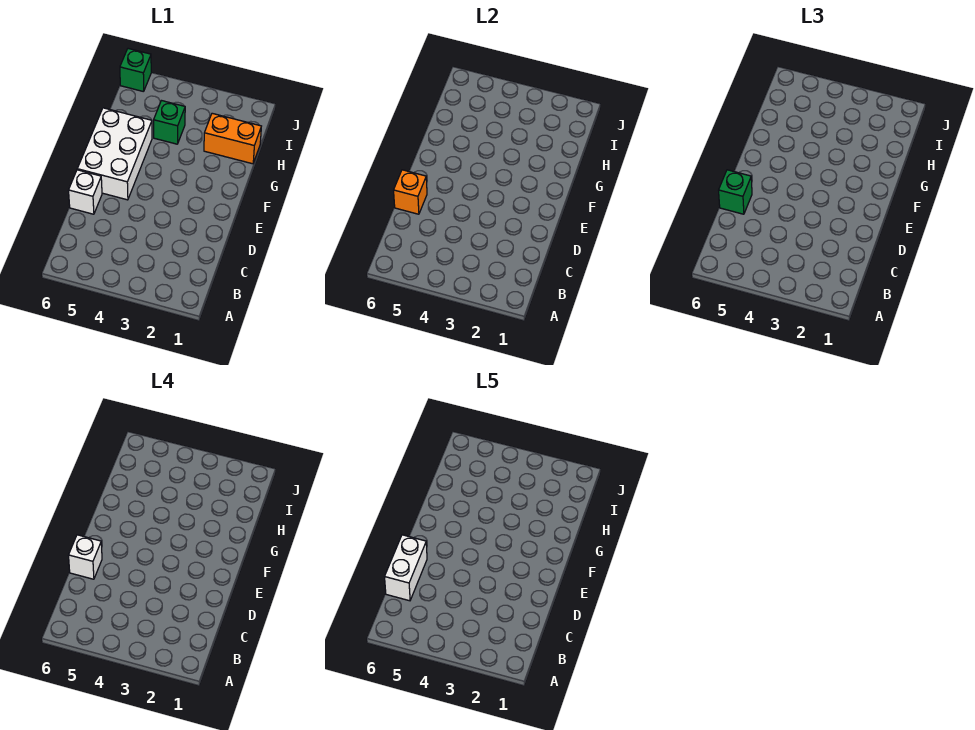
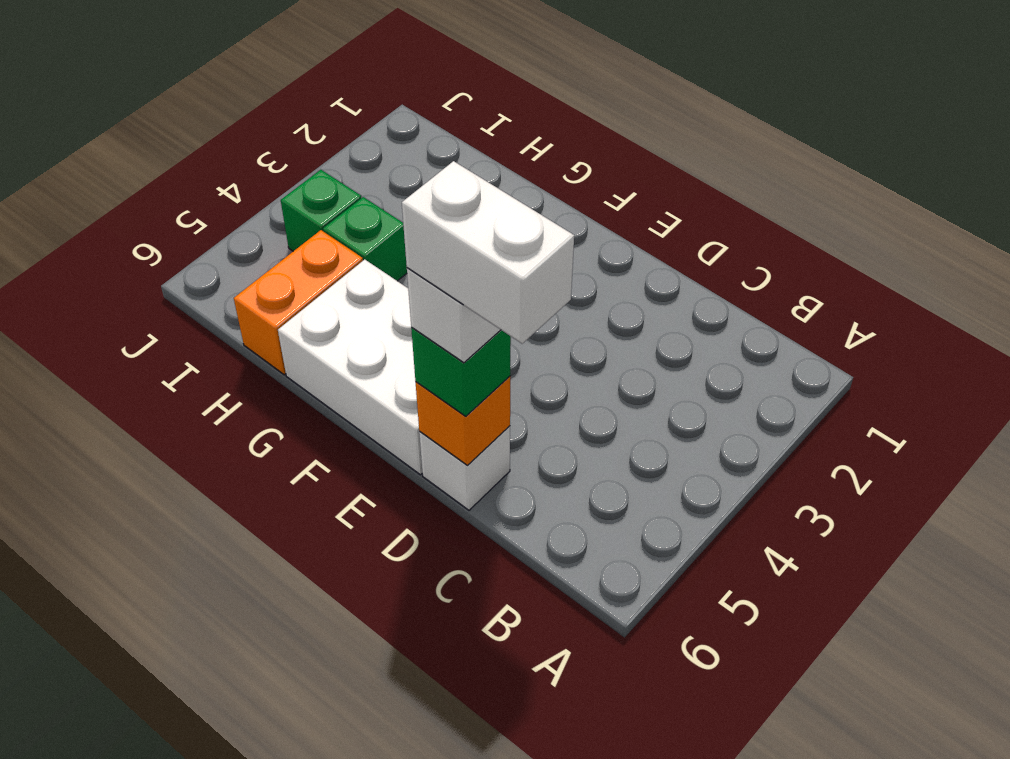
orange brick H1:H2 level 1 -> orange brick H5:H6 level 1
green brick J6 level 1 -> green brick I4 level 1

